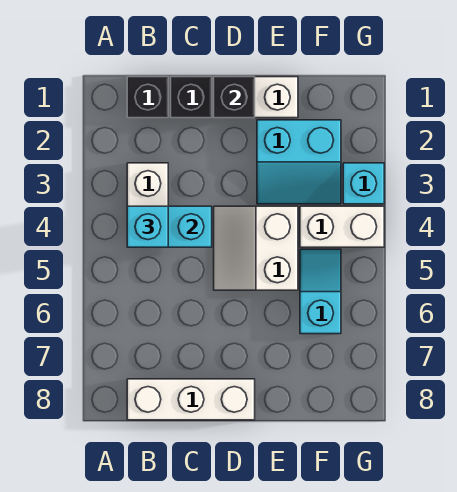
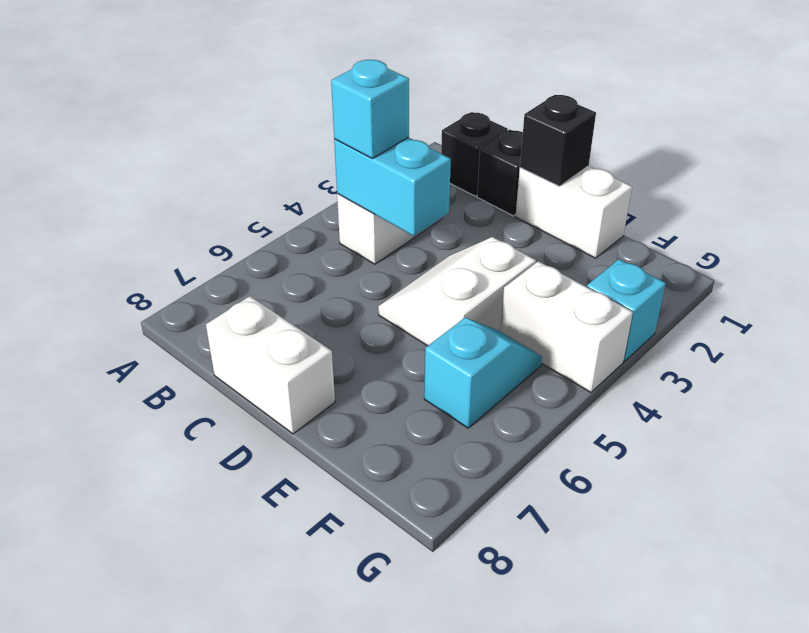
white brick B8:D8 level 1 -> white brick C8:D8 level 1
cyan slope E2:F3 level 1 top 2 -> none

